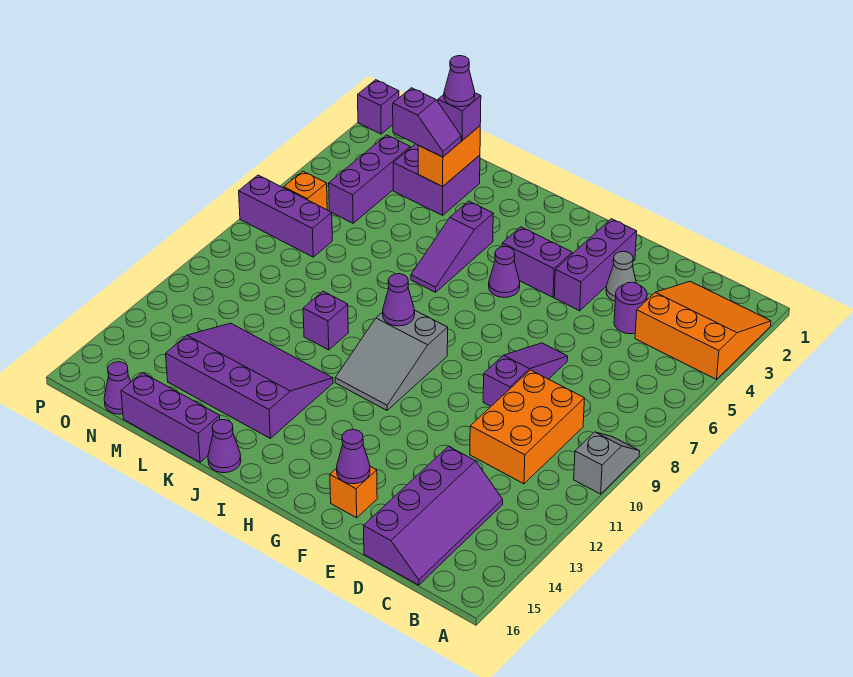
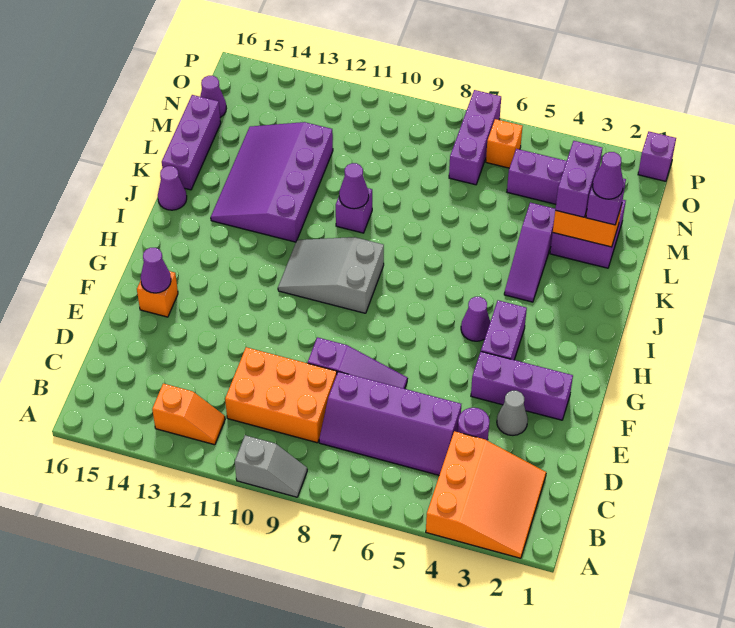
none -> orange slope B12:B13 level 1 top 13
purple slope C13:D16 level 1 top D -> purple slope C5:D8 level 1 top D
purple cone I9 level 2 -> purple cone K10 level 2
purple slope J4:J6 level 1 top 4 -> purple slope J4:L4 level 1 top L
purple slope J12:M14 level 1 top 14 -> purple slope J12:M14 level 1 top 12
purple slope L3:M3 level 3 top M -> purple brick L3:M3 level 3

